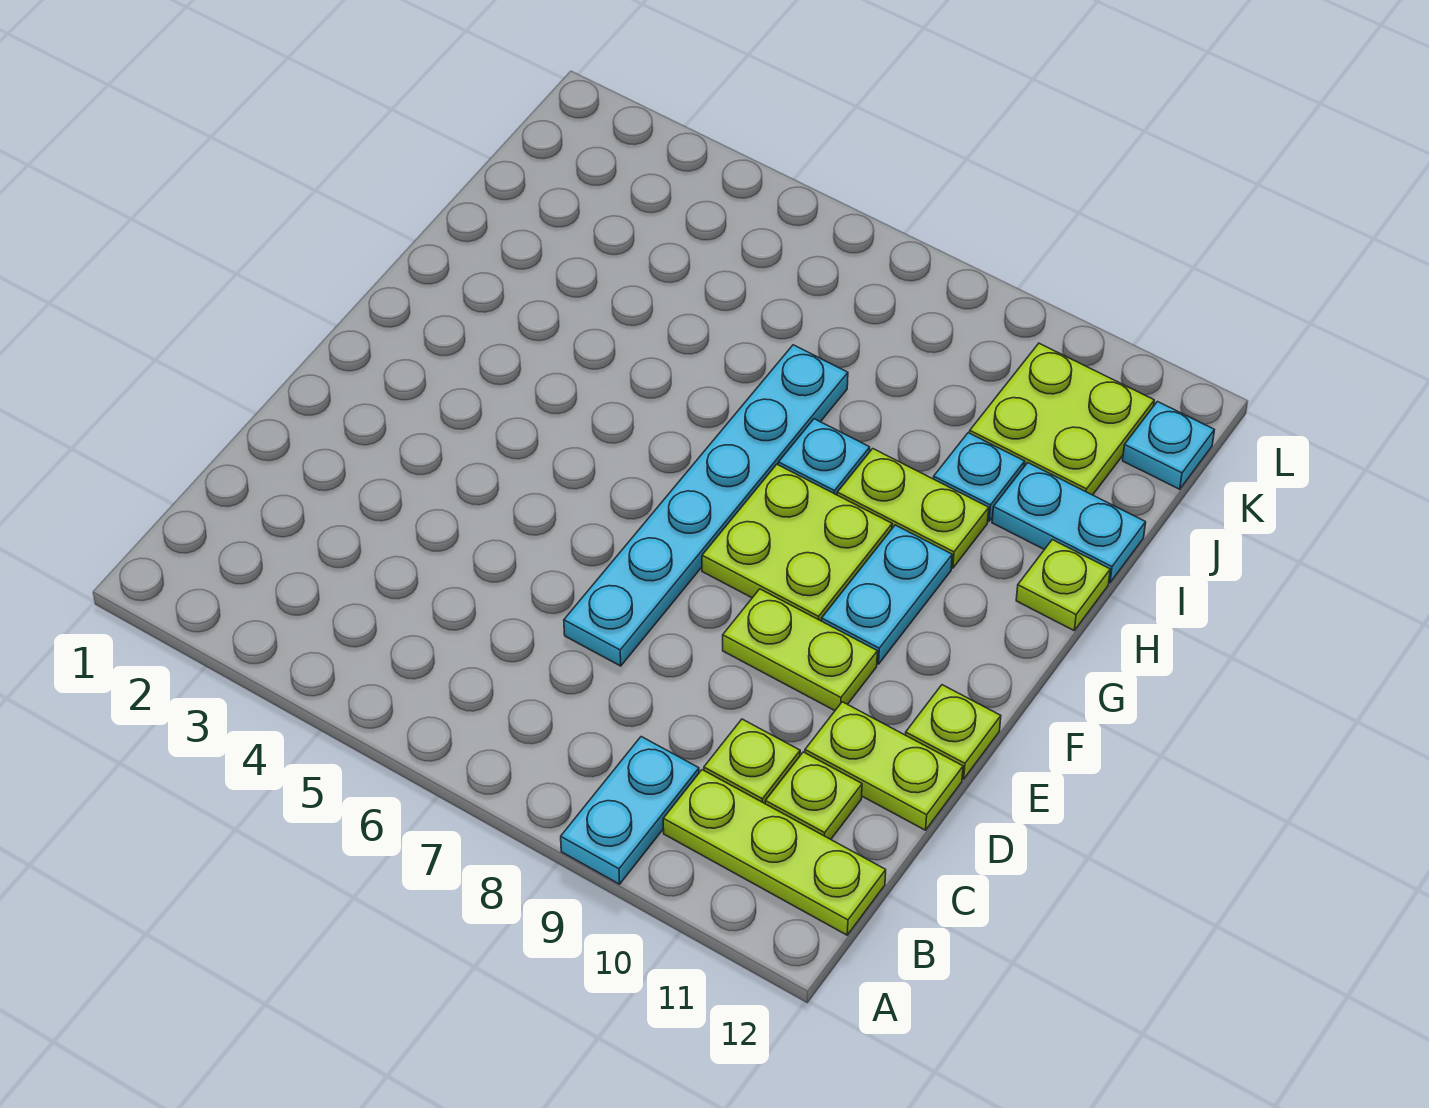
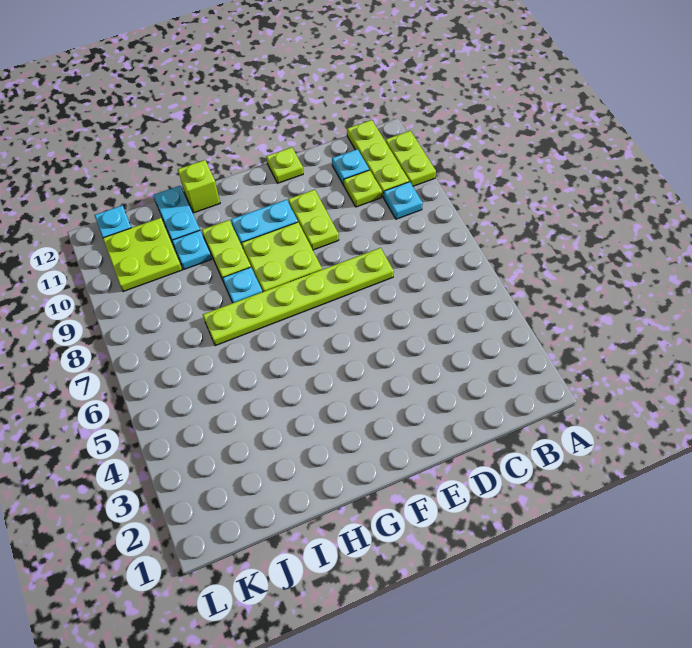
cyan plate A9:B9 level 1 -> cyan plate B9 level 1
lime plate C11 level 1 -> cyan plate C11 level 1
cyan plate D7:I7 level 1 -> lime plate D7:I7 level 1
lime plate D11:D12 level 1 -> lime plate A10:A11 level 1
lime plate H12 level 1 -> lime brick H12 level 1

